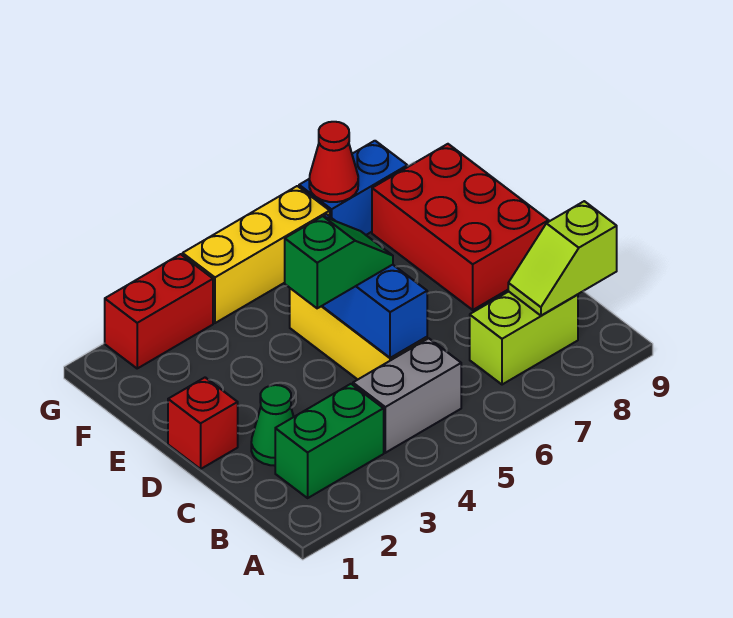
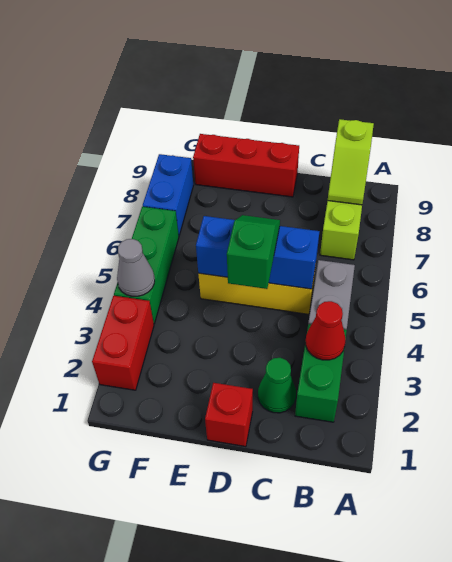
red brick D8:F9 level 1 -> red brick D9:F9 level 1
yellow brick G4:G6 level 1 -> green brick G4:G6 level 1
none -> grey cone G4 level 2
red cone G7 level 2 -> red cone B3 level 2

